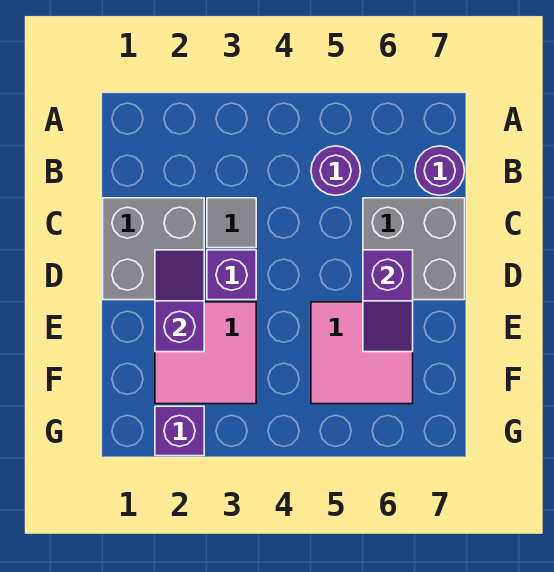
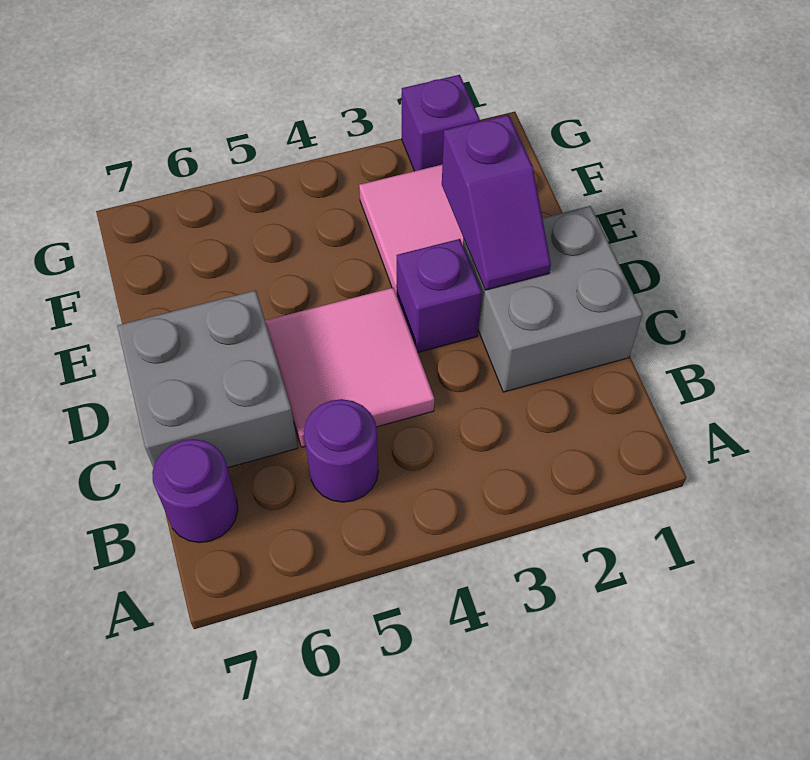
grey tile C3 level 1 -> none
purple slope D6:E6 level 2 top D -> none
pink tile E5:F6 level 1 -> pink tile C4:D5 level 1

